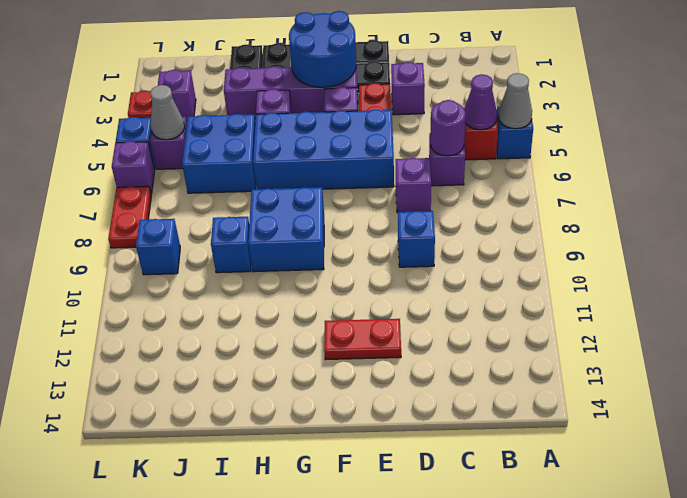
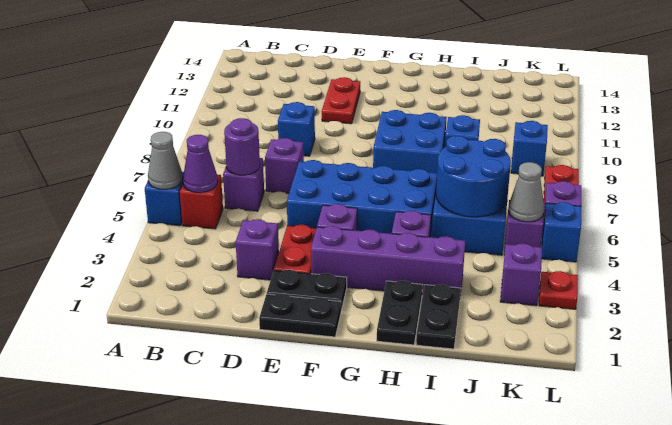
red plate E12:F12 level 1 -> red plate E11:E12 level 1
blue round brick F2:G3 level 2 -> blue round brick I5:J6 level 2

